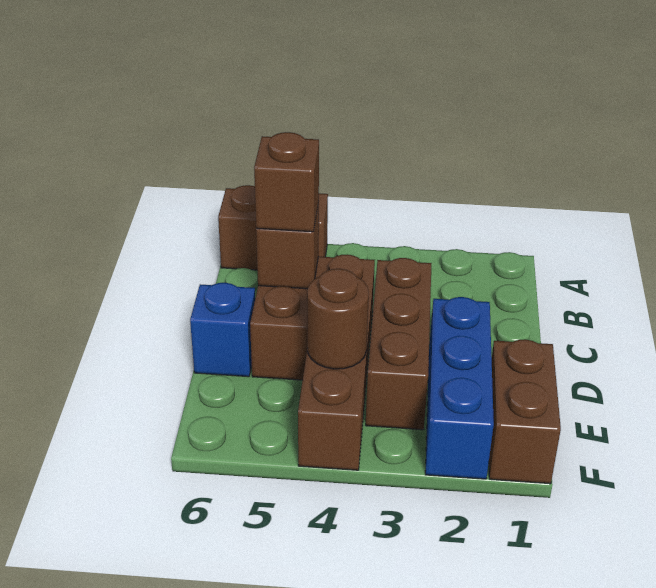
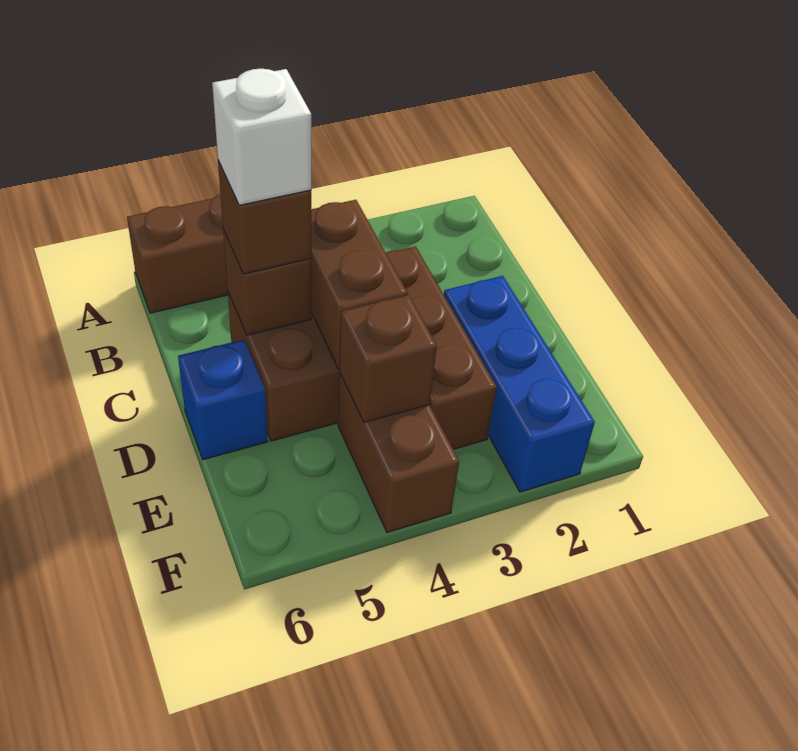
none -> white brick C5 level 4
brown brick E1:F1 level 1 -> brown brick C4:D4 level 2
brown round brick E4 level 2 -> brown brick E4 level 2

